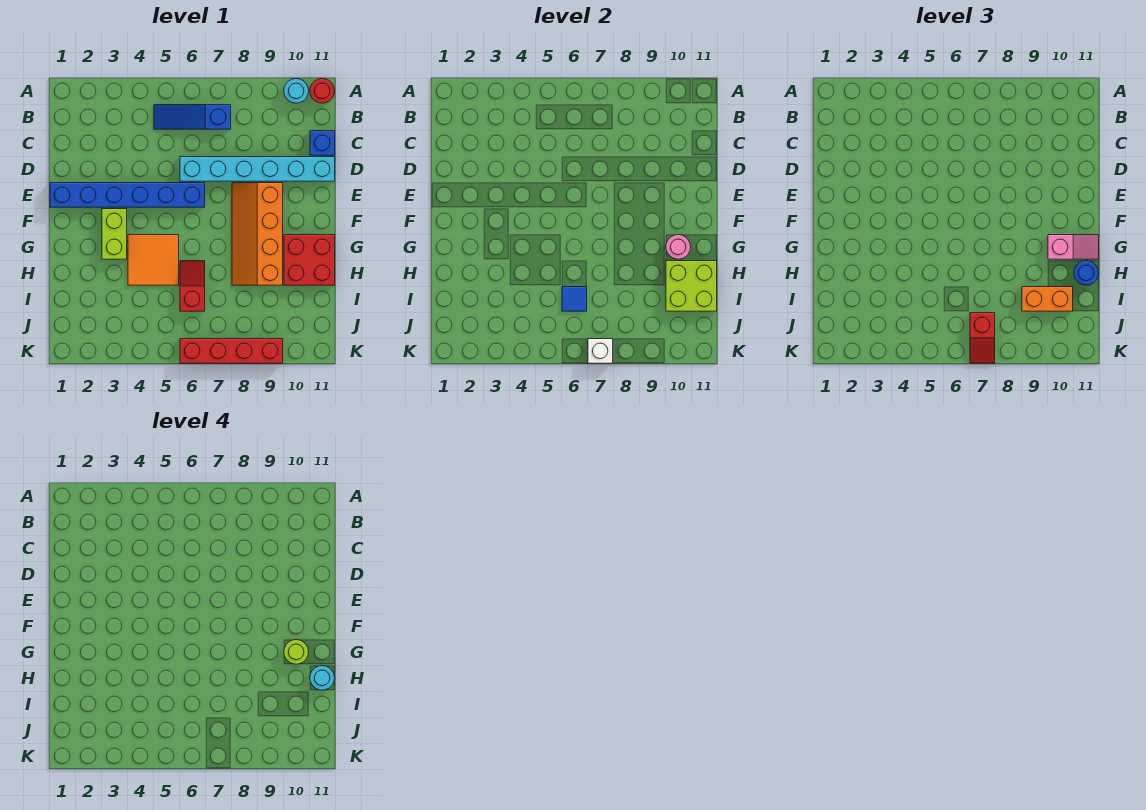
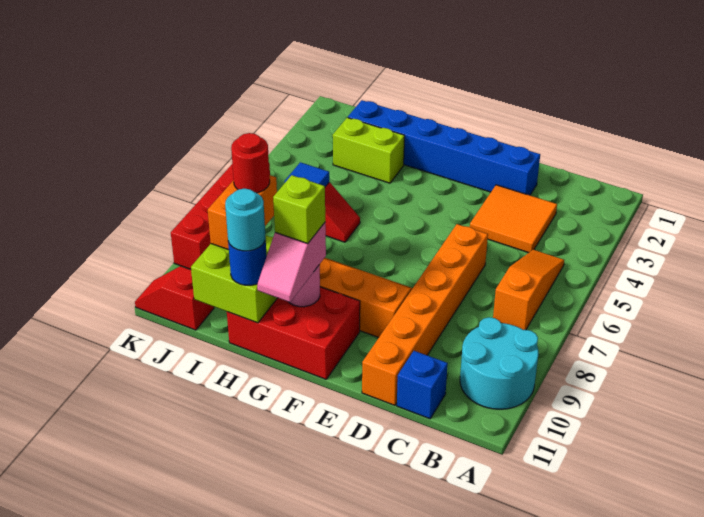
cyan round brick A10 level 1 -> cyan round brick A9:B10 level 1
red round brick A11 level 1 -> red round brick I9 level 4
blue slope B5:B7 level 1 top 7 -> orange slope B5:B7 level 1 top 7
cyan brick D6:D11 level 1 -> orange brick D6:D11 level 1
blue brick E1:E6 level 1 -> blue brick D2:I2 level 1
lime brick F3:G3 level 1 -> lime brick H3:I3 level 1
orange tile G4:H5 level 1 -> orange tile C3:D4 level 1
red brick G10:H11 level 1 -> red brick F10:H11 level 1
lime round brick G10 level 4 -> lime brick G10 level 4
red slope J7:K7 level 3 top J -> red slope J11:K11 level 1 top J
white brick K7 level 2 -> none

